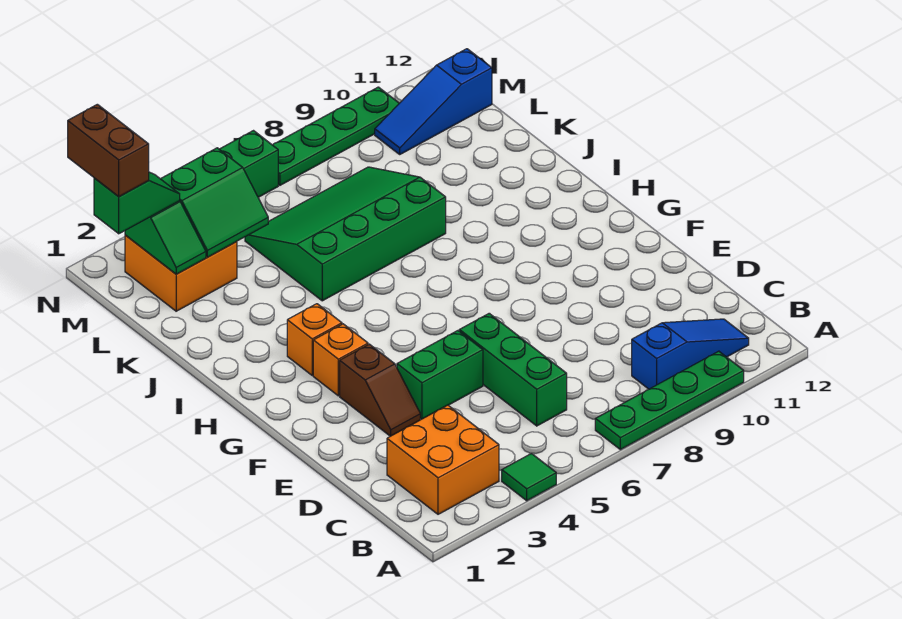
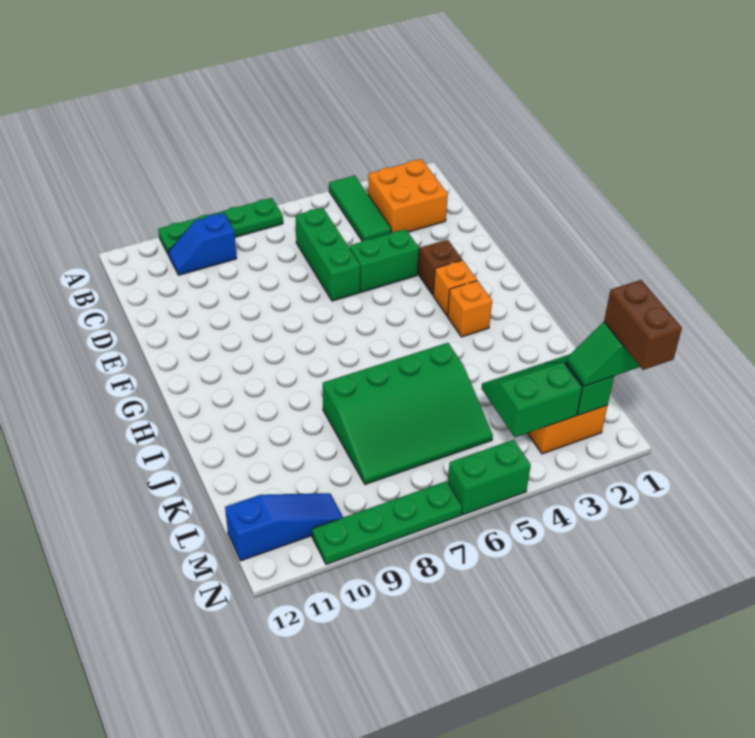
green tile A4 level 1 -> green tile A4:C4 level 1
blue slope B9:B11 level 1 top 9 -> blue slope B9:B10 level 1 top 9

